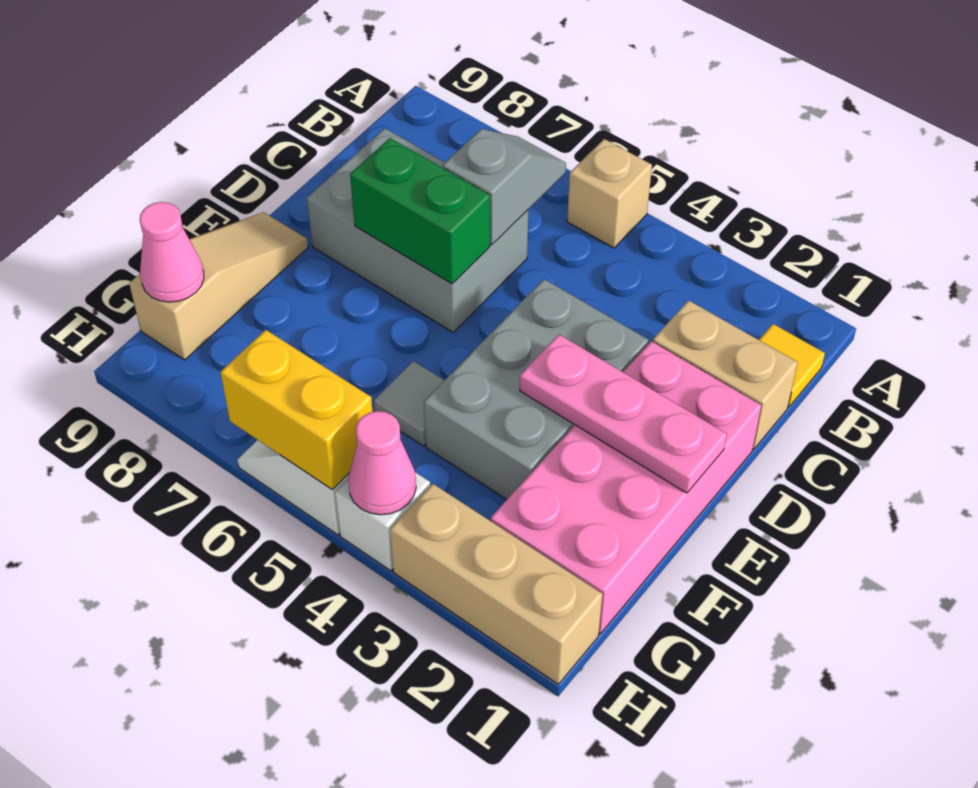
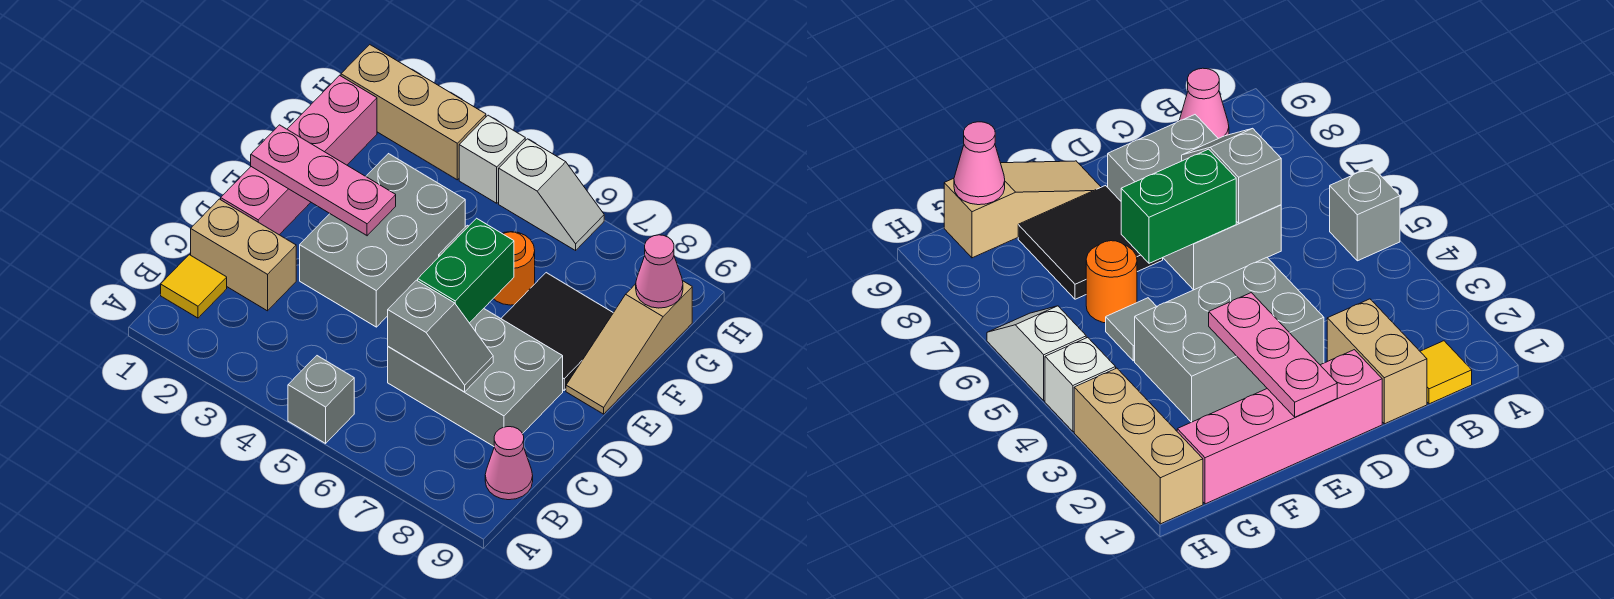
tan brick A5 level 1 -> grey brick A5 level 1
grey slope B6:C6 level 2 top C -> grey slope C6:C7 level 2 top 6
pink brick D1:G2 level 1 -> pink brick D1:G1 level 1
green brick D6:D7 level 2 -> green brick D6:E6 level 2
none -> black tile E7:F8 level 1
none -> orange round brick F6 level 1
pink cone H4 level 2 -> pink cone B9 level 1
yellow brick H5:H6 level 2 -> none

